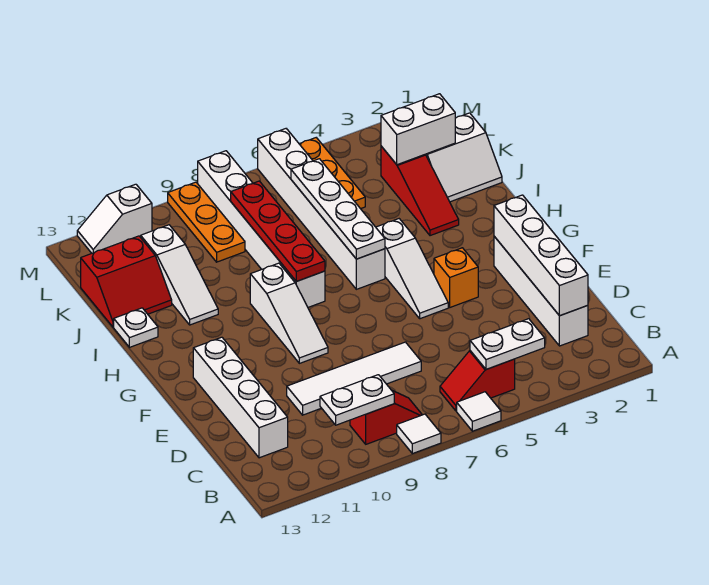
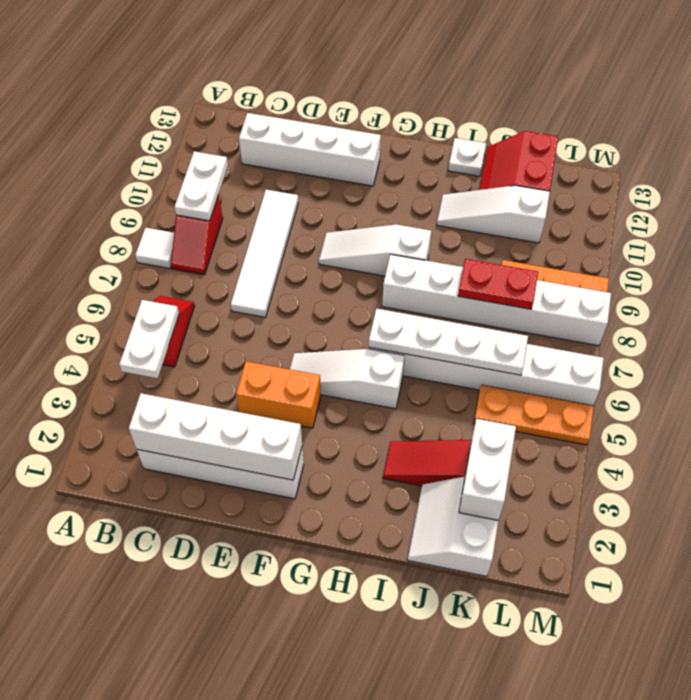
white tile A6 level 1 -> none
orange brick F4 level 1 -> orange brick E4:F4 level 1
red plate H8:K8 level 2 -> red plate J8:K8 level 2
white slope M11:M12 level 1 top 11 -> none

